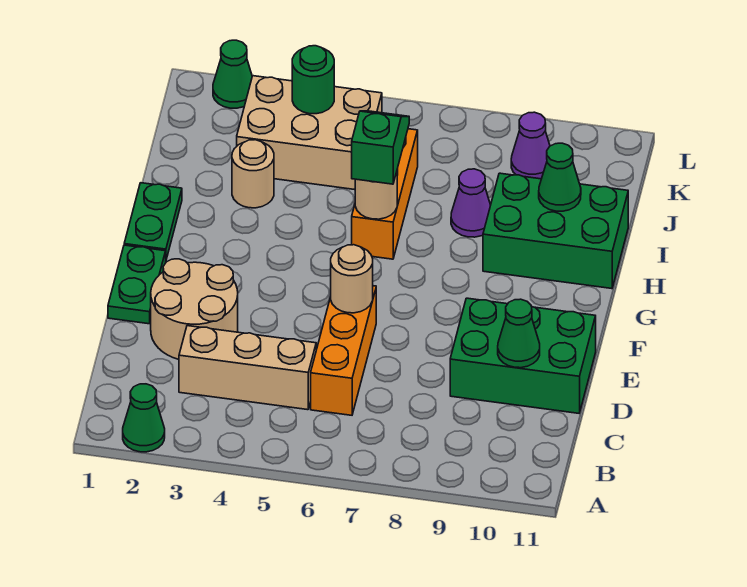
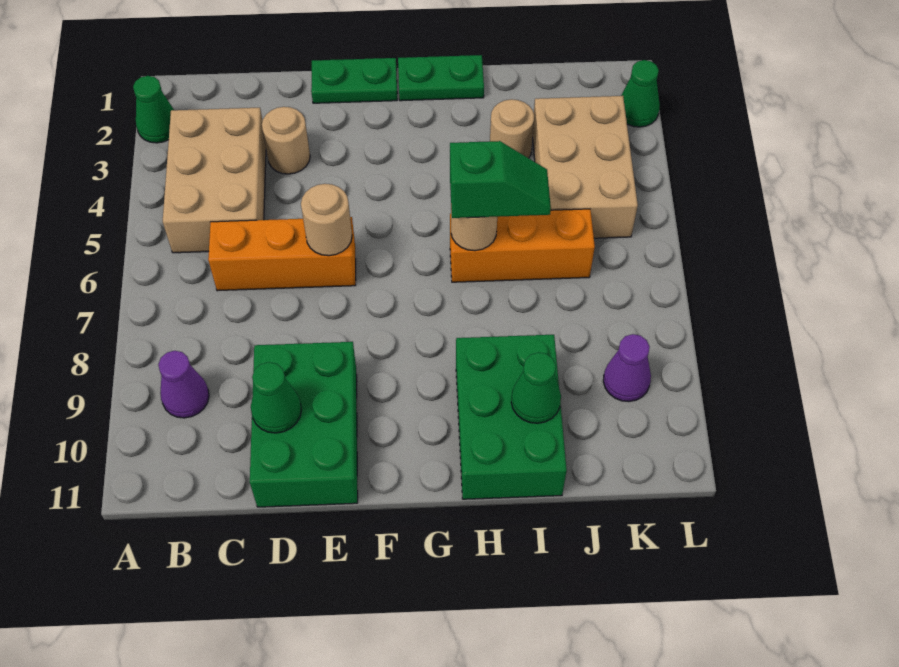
tan brick C3:C5 level 1 -> tan brick B3:C5 level 1
tan round brick D2:E3 level 1 -> tan round brick D3 level 1
purple cone I8 level 1 -> purple cone B9 level 1
green round brick K4 level 2 -> none

